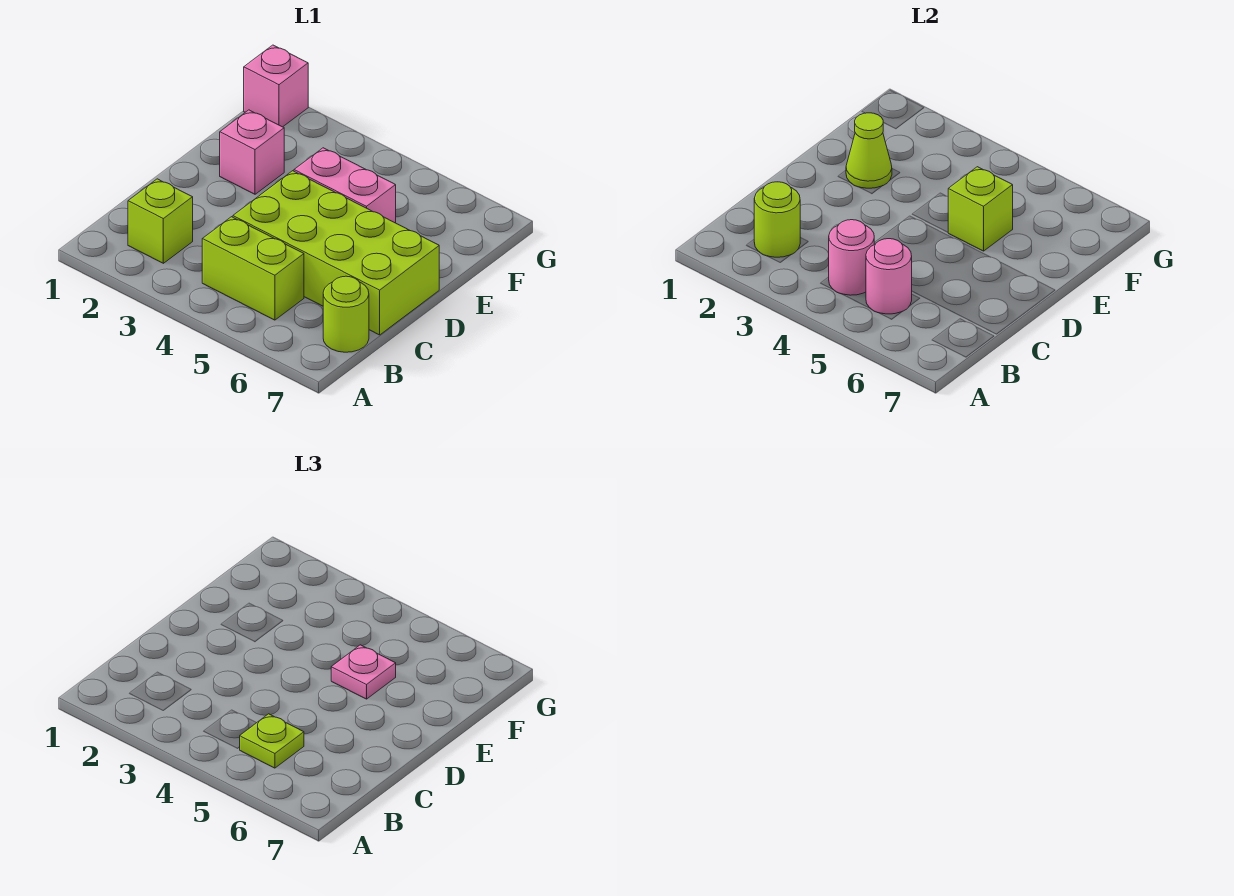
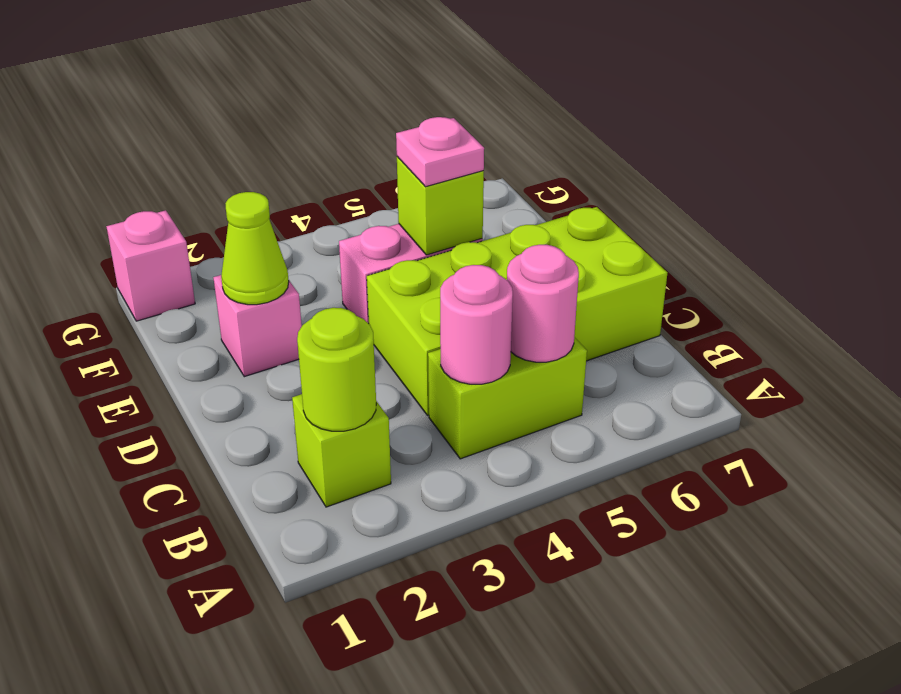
lime plate B5 level 3 -> none
lime round brick B7 level 1 -> none

